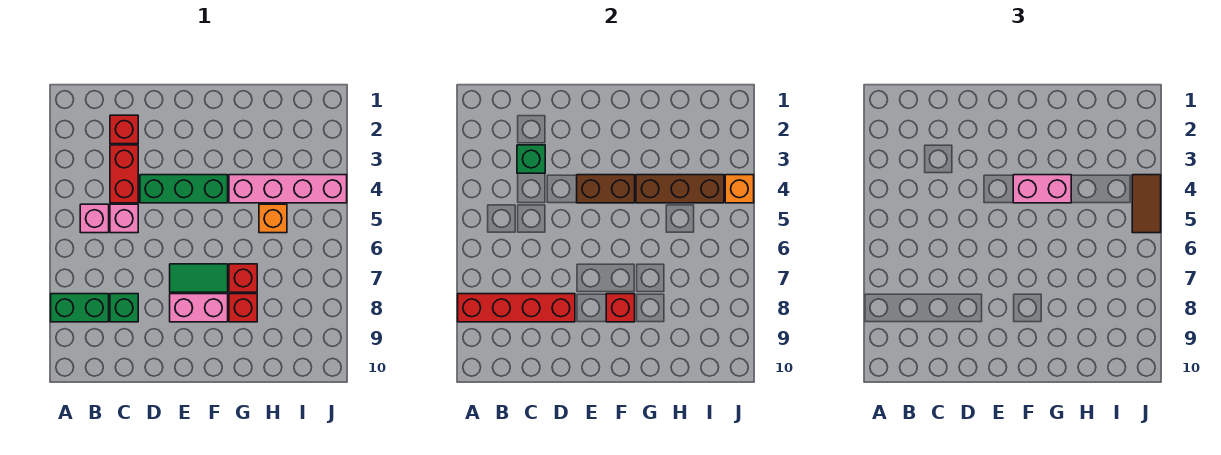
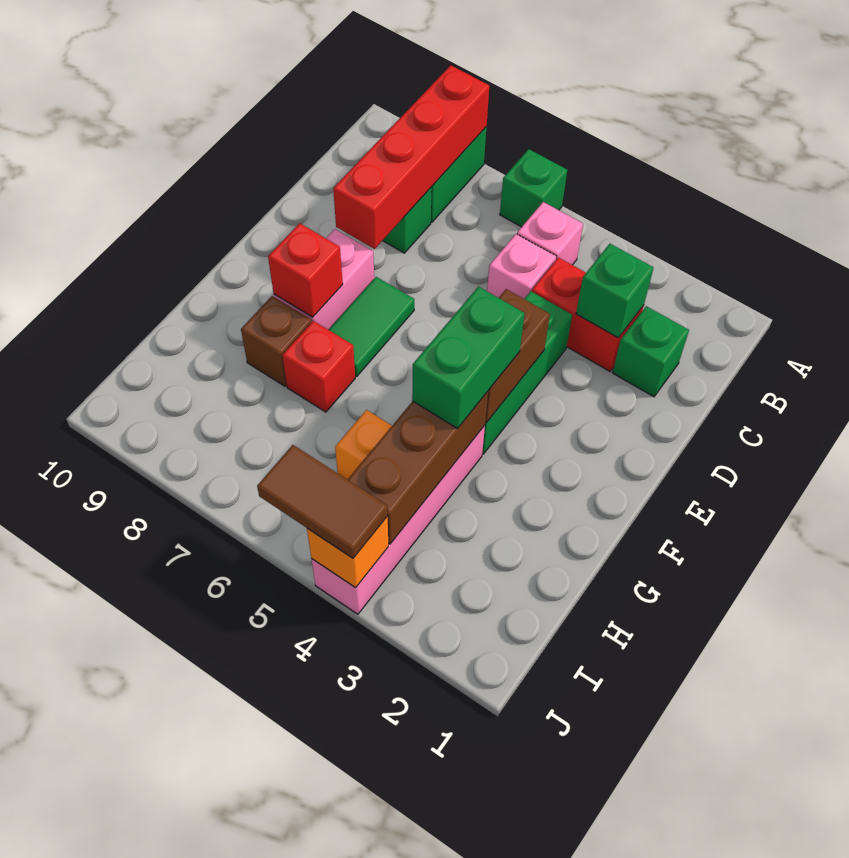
none -> green brick A6 level 1
red brick C2 level 1 -> green brick C2 level 1
pink brick F4:G4 level 3 -> green brick F4:G4 level 3
red brick G8 level 1 -> brown brick G8 level 1

